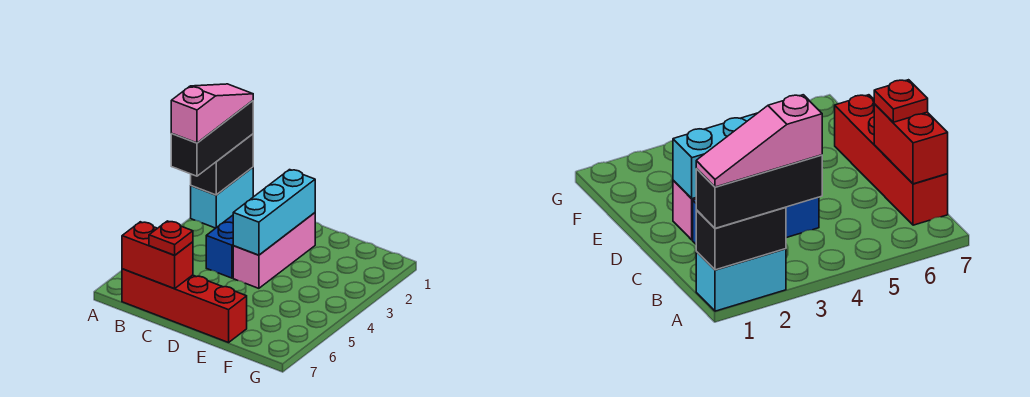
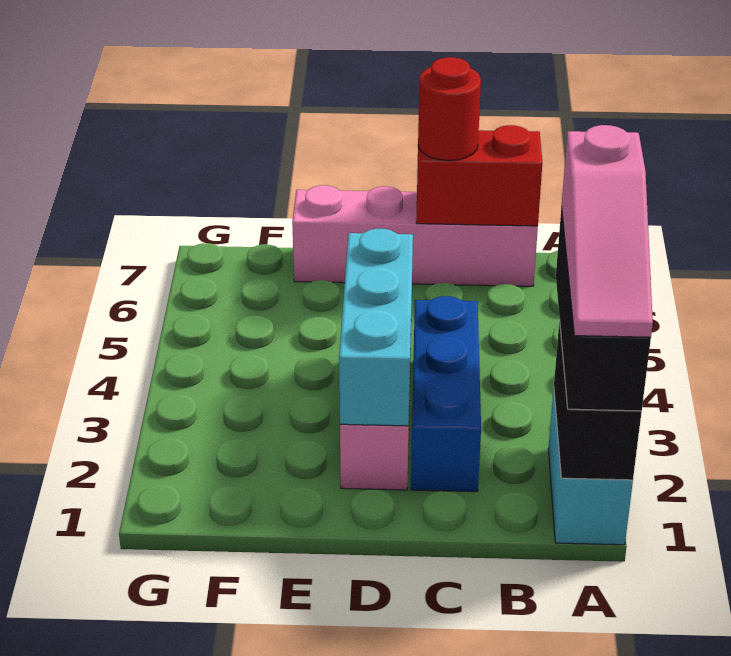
red brick B7:E7 level 1 -> pink brick B7:E7 level 1
red plate C7 level 3 -> red round brick C7 level 3

